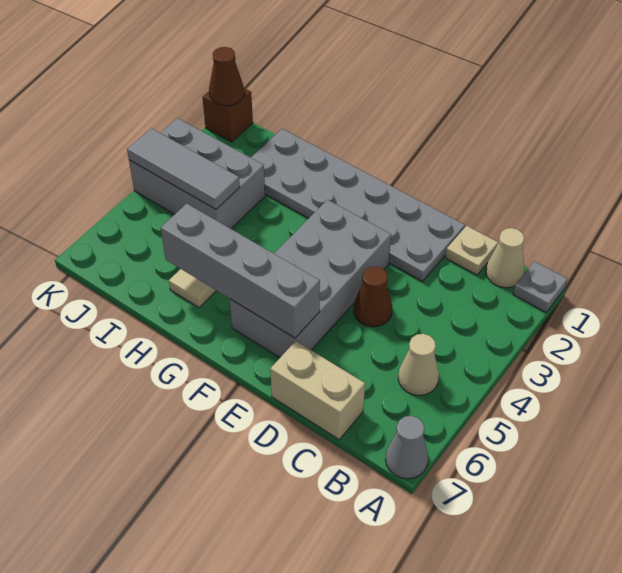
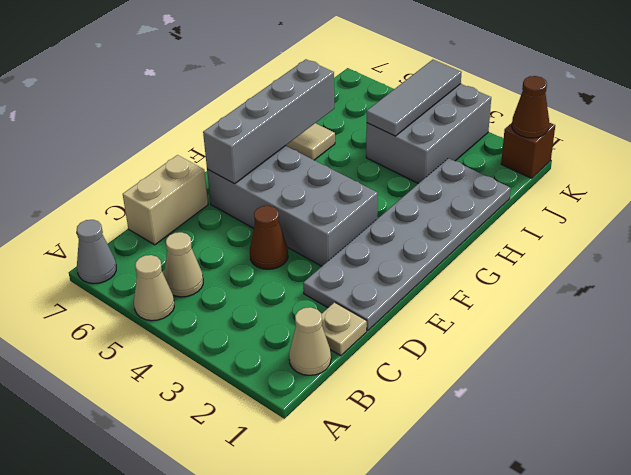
grey plate A1 level 1 -> none
none -> tan cone A5 level 1

